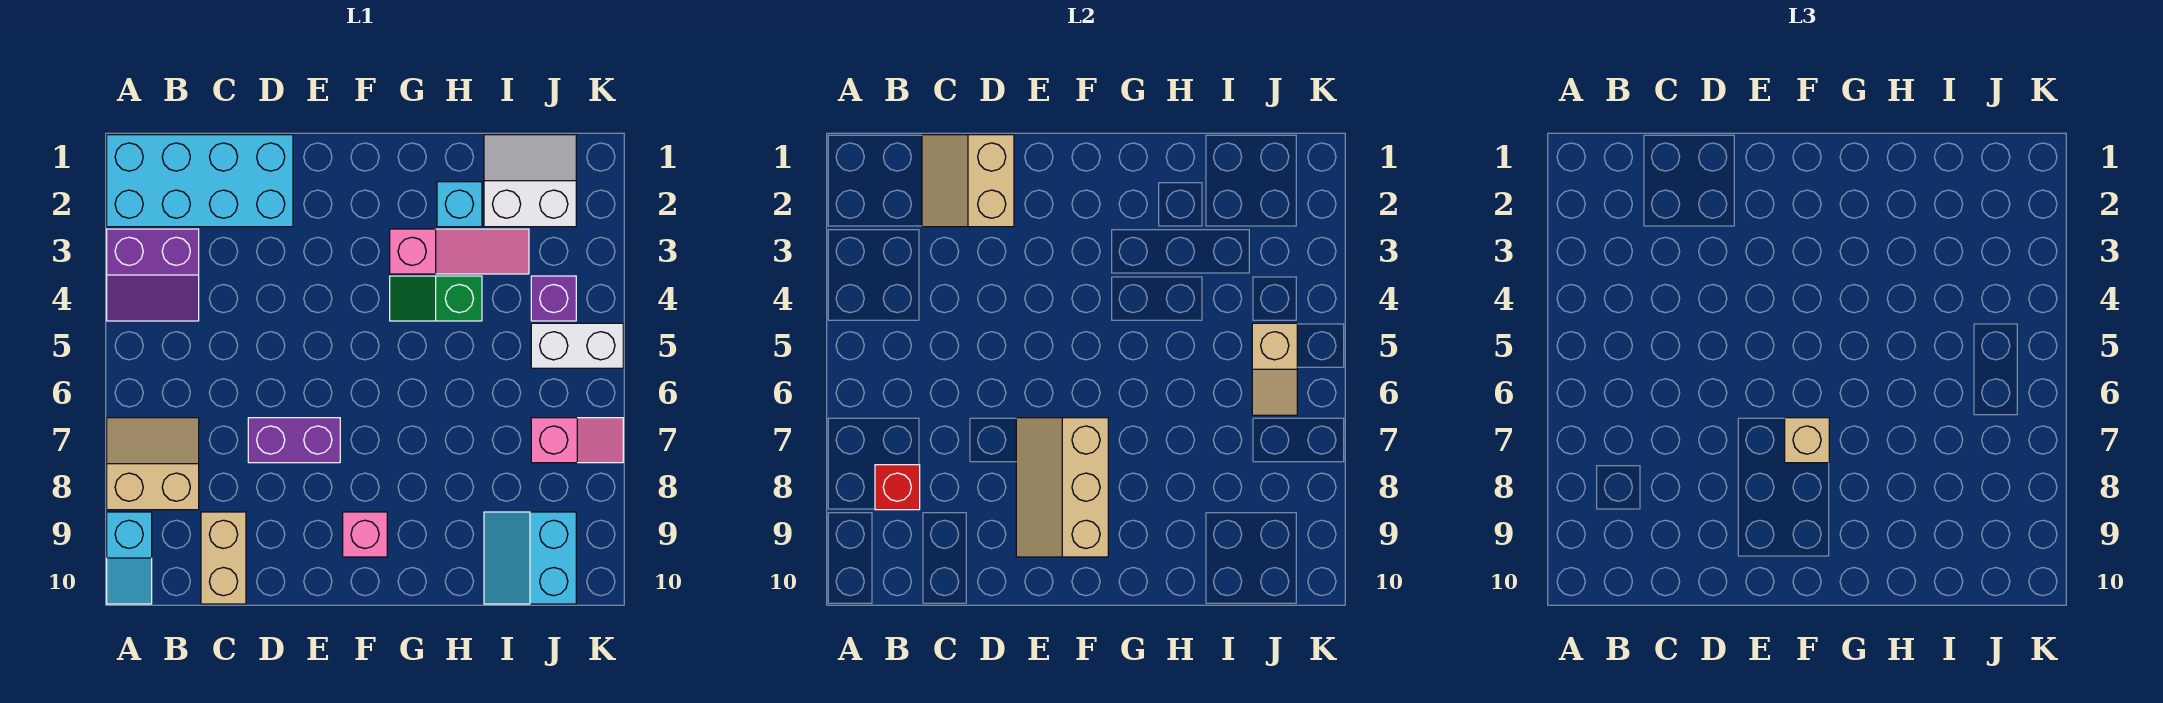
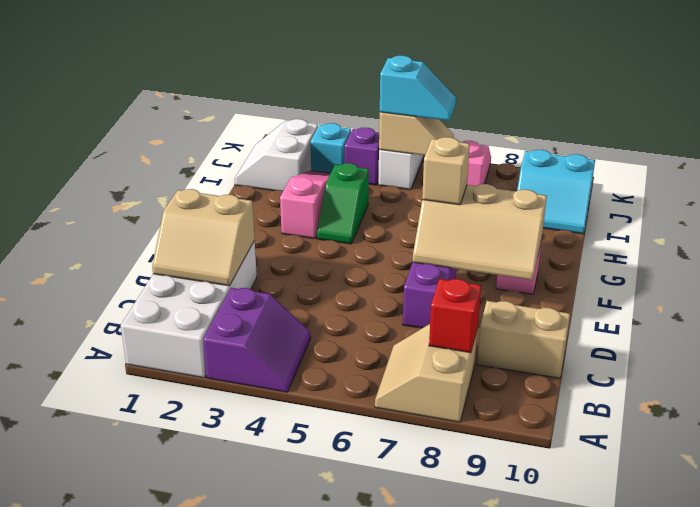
cyan brick A1:D2 level 1 -> white brick A1:D2 level 1
cyan slope A9:A10 level 1 top 9 -> cyan slope J5:J6 level 3 top 5
cyan brick H2 level 1 -> cyan brick J3 level 1

